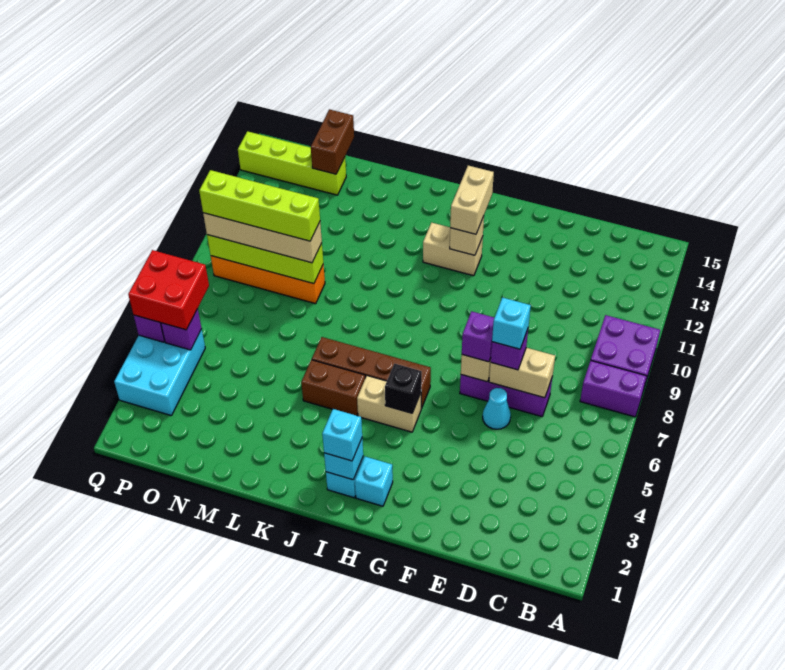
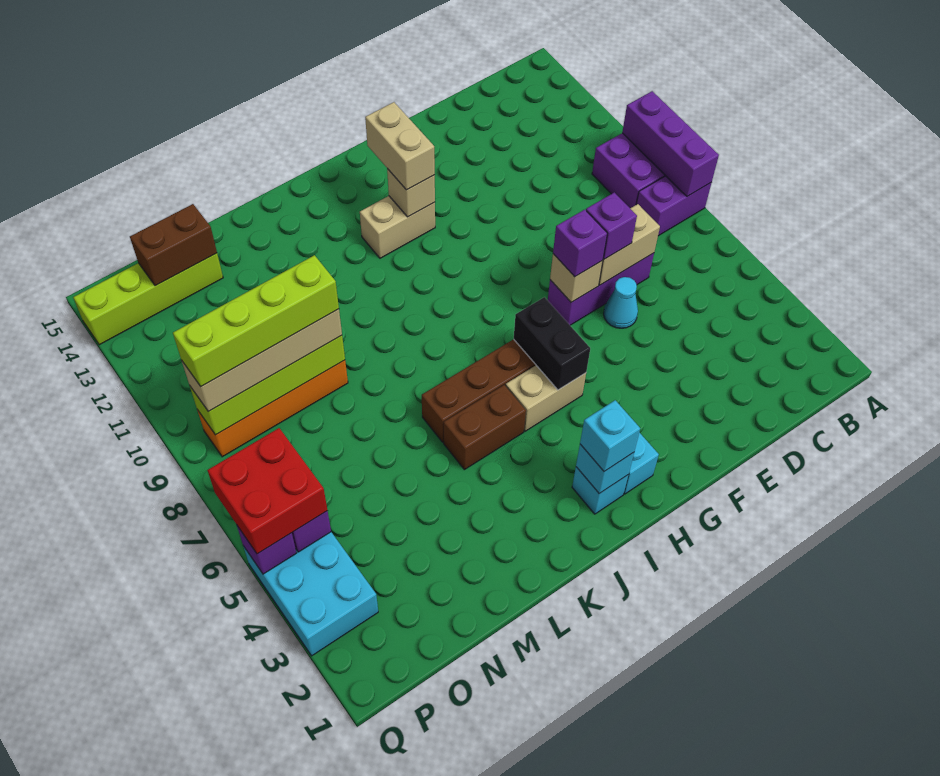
none -> purple brick A8:A10 level 2
cyan brick E7 level 4 -> none
black brick H5 level 2 -> black brick H5:H6 level 2
brown brick N14:N15 level 2 -> brown brick N14:O14 level 2

